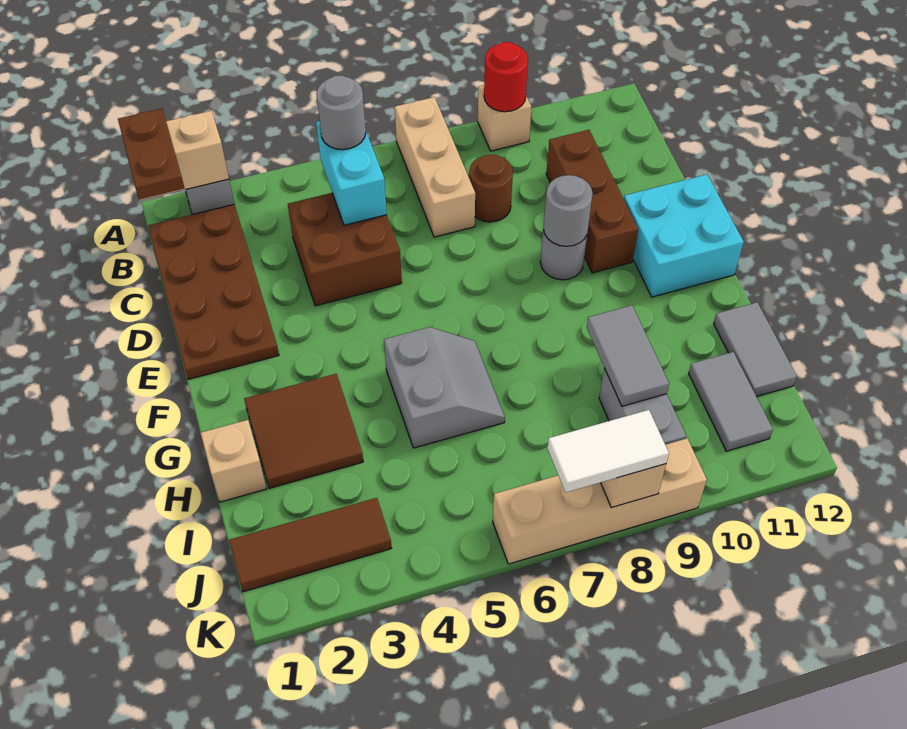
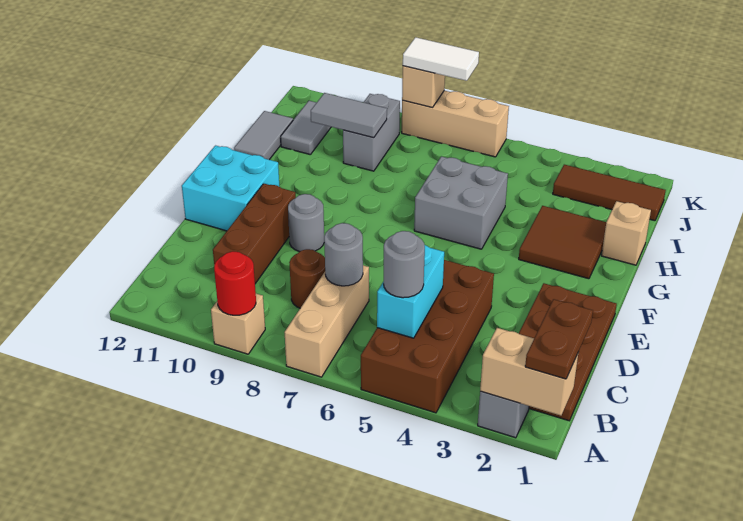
brown brick C4:D5 level 1 -> brown brick A4:D5 level 1
grey round brick E9 level 2 -> grey round brick C7 level 2
grey slope G5:H6 level 1 top 5 -> grey brick G5:H6 level 1
grey tile H9:I9 level 2 -> grey tile I9:I10 level 2
tan brick K6:K9 level 1 -> tan brick K6:K8 level 1

